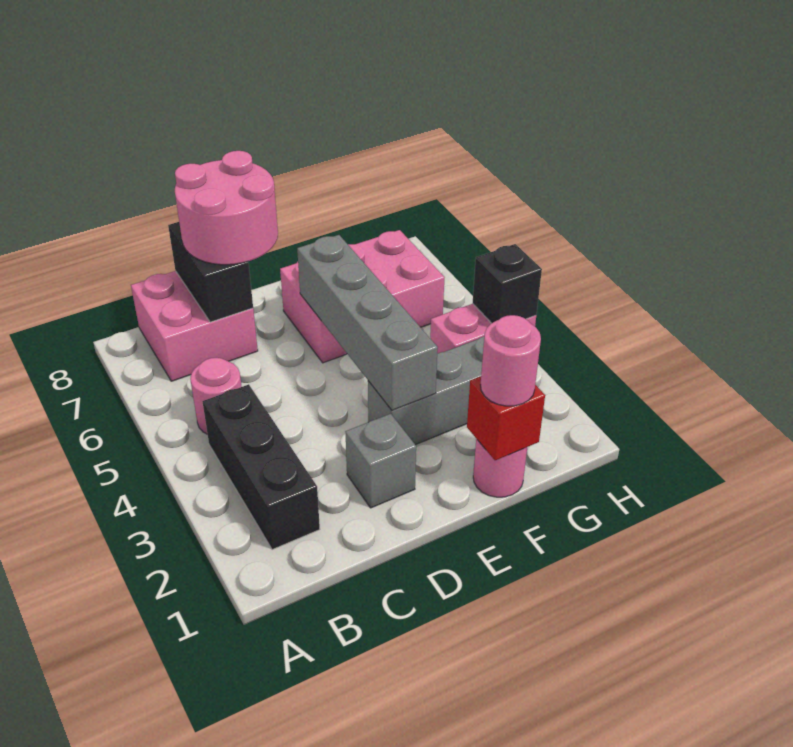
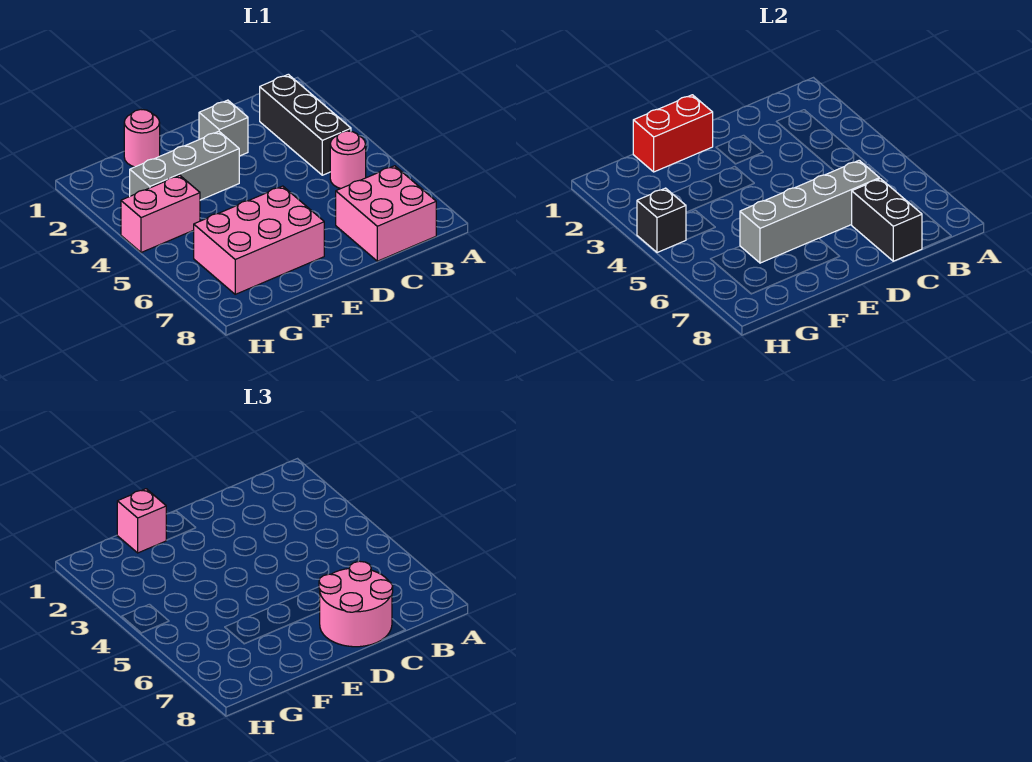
grey brick E3:E6 level 2 -> grey brick C6:F6 level 2
red brick F1 level 2 -> red brick E1:F1 level 2
pink round brick F1 level 3 -> pink brick F1 level 3

